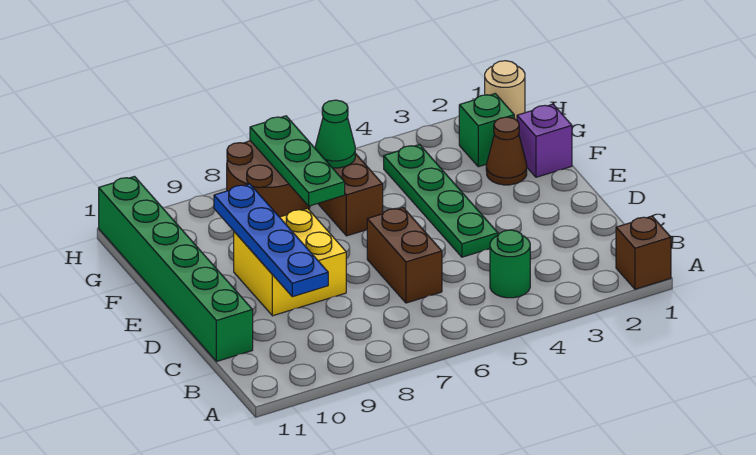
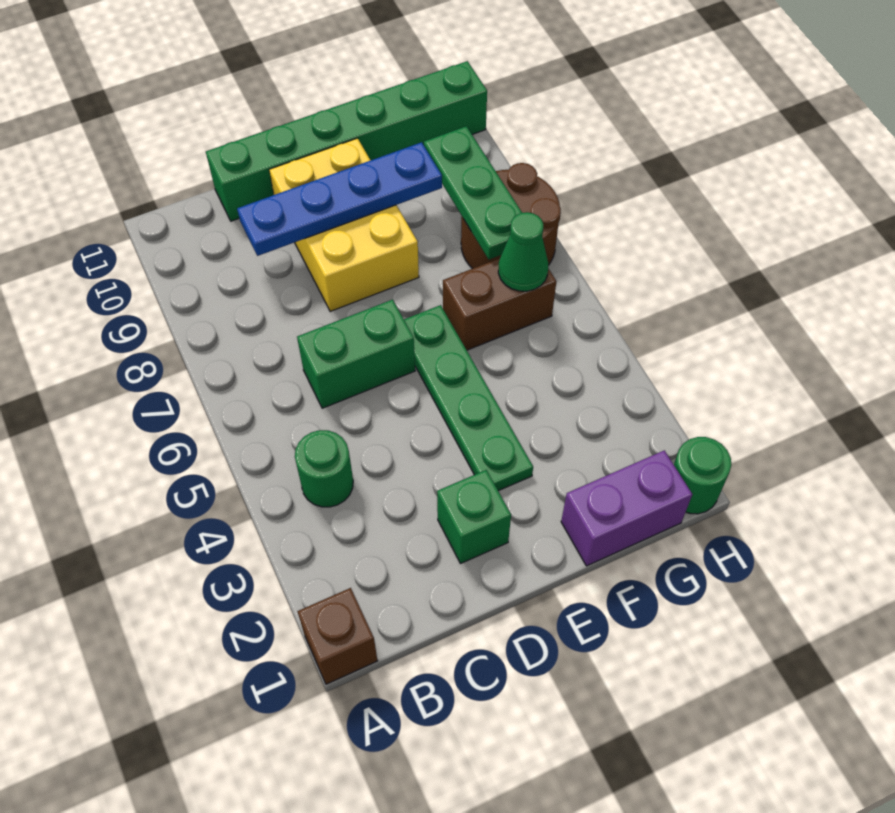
brown brick C6:D6 level 1 -> green brick C6:D6 level 1
green plate D4:G4 level 1 -> green plate E3:E6 level 1
yellow brick D8:E9 level 1 -> yellow brick D8:E10 level 1
purple brick F1 level 1 -> purple brick F1:G1 level 1
brown cone F2 level 1 -> none
green plate F7:H7 level 2 -> green plate G7:G9 level 2
green brick G2 level 1 -> green brick D2 level 1
tan round brick H1 level 1 -> green round brick H1 level 1

